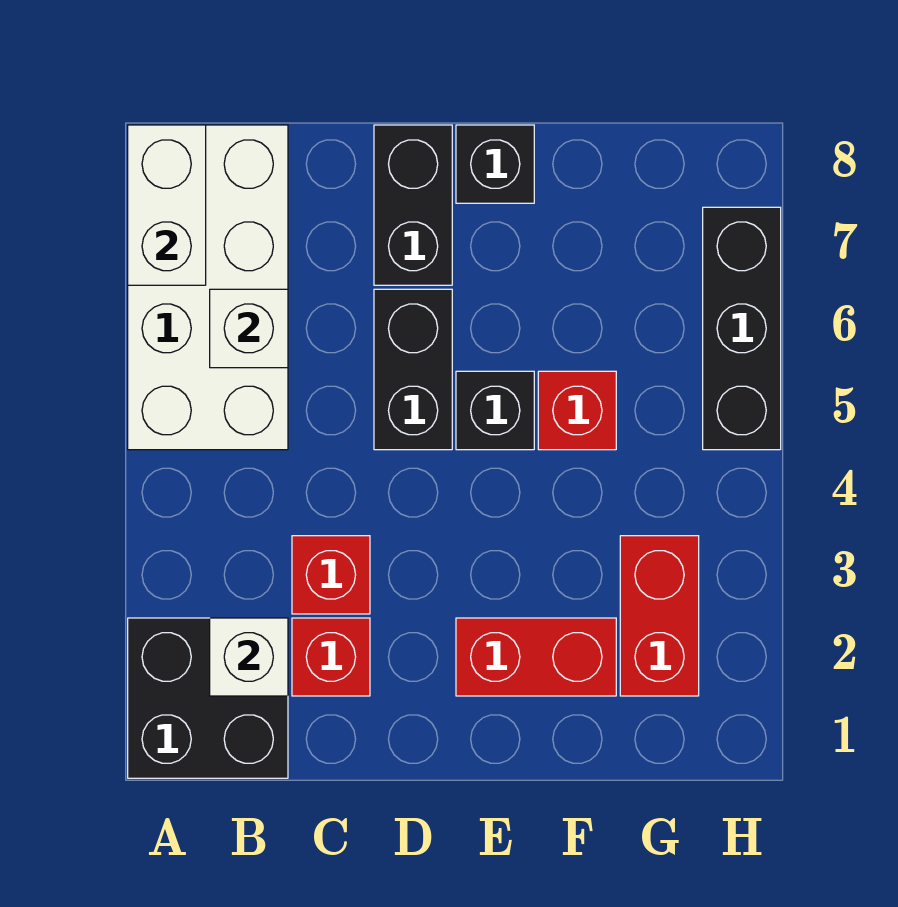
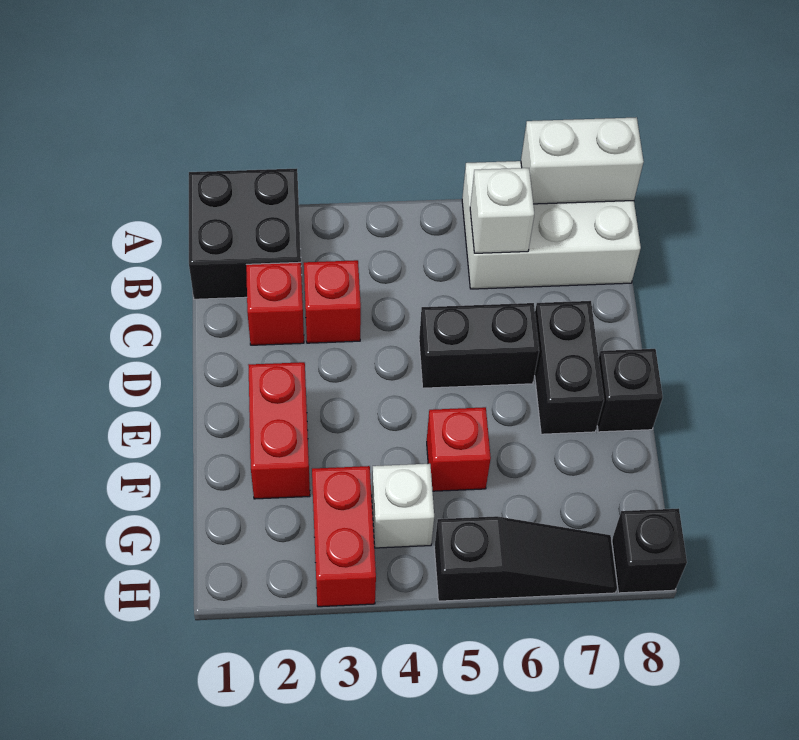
white brick A5:B8 level 1 -> white brick A6:B8 level 1
white brick B2 level 2 -> white brick G4 level 1
black brick D7:D8 level 1 -> black brick D7:E7 level 1
black brick E5 level 1 -> black brick H8 level 1
red brick G2:G3 level 1 -> red brick G3:H3 level 1
black brick H5:H7 level 1 -> black slope H5:H7 level 1 top 5

